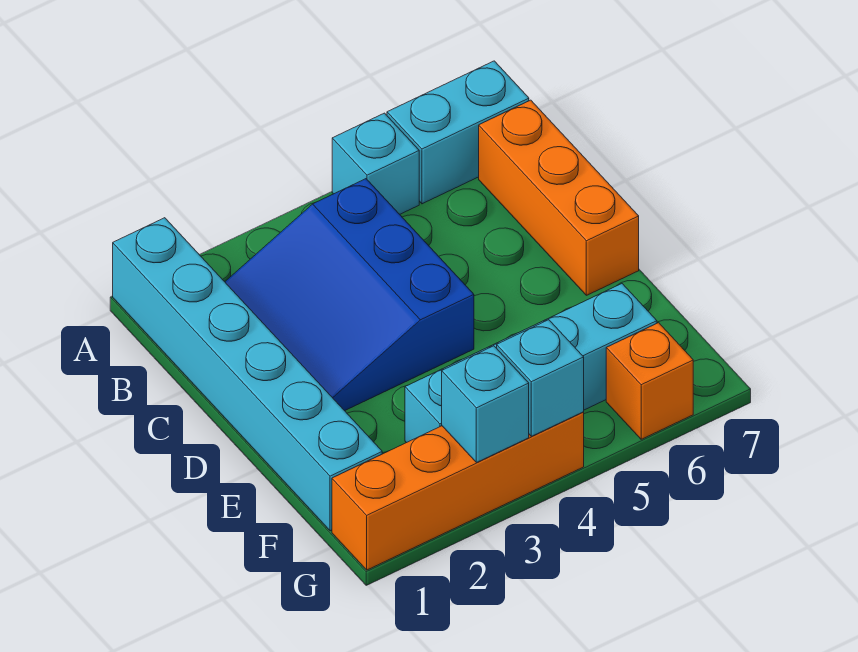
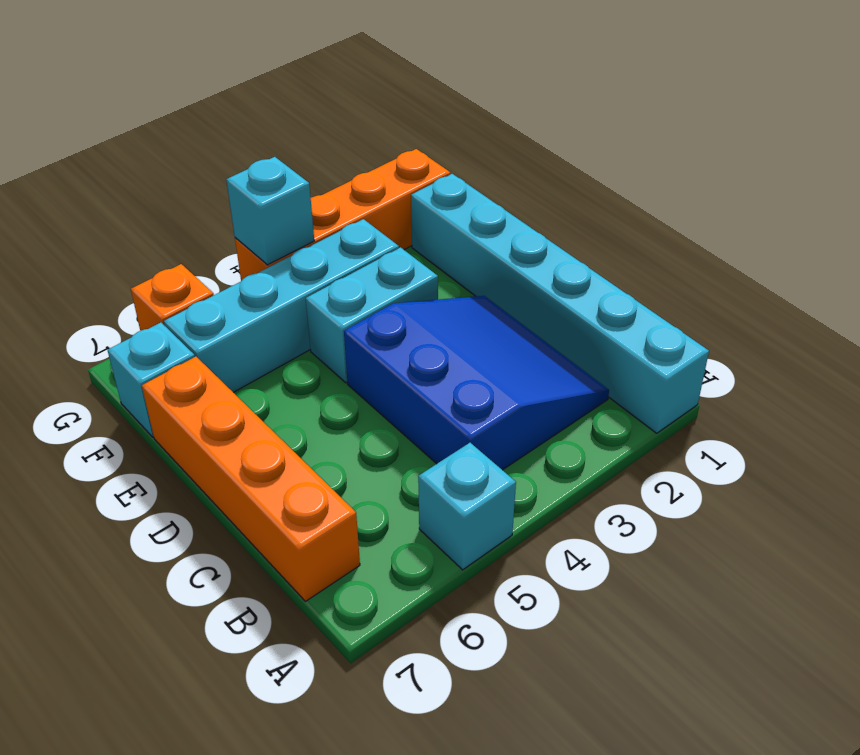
cyan brick A6:A7 level 1 -> cyan brick E3:E4 level 1
orange brick B7:D7 level 1 -> orange brick B7:E7 level 1
cyan brick G3 level 2 -> cyan brick F7 level 1

